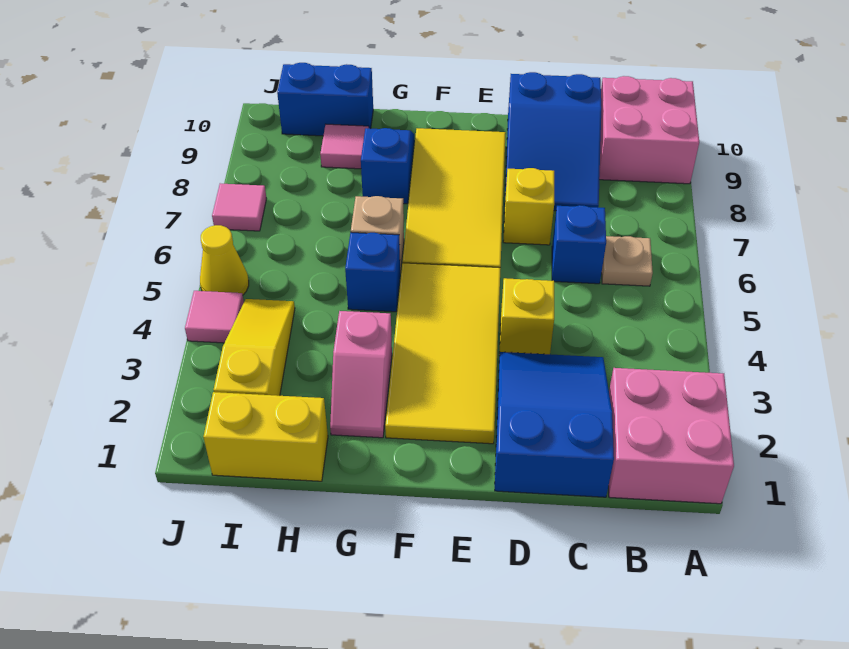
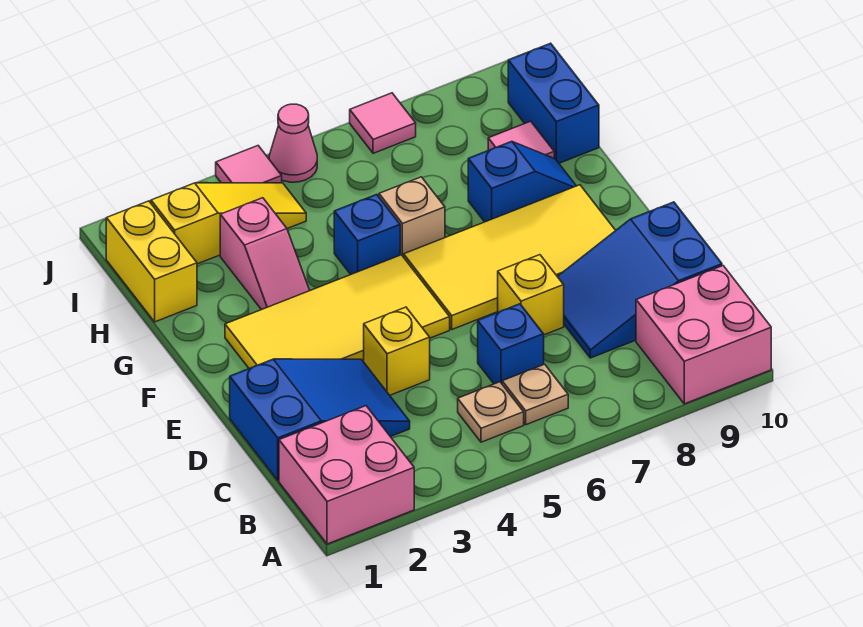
none -> tan plate B5 level 1
pink slope G2:G3 level 1 top 3 -> pink slope G3:H3 level 1 top H
yellow cone J5 level 1 -> pink cone J5 level 1

